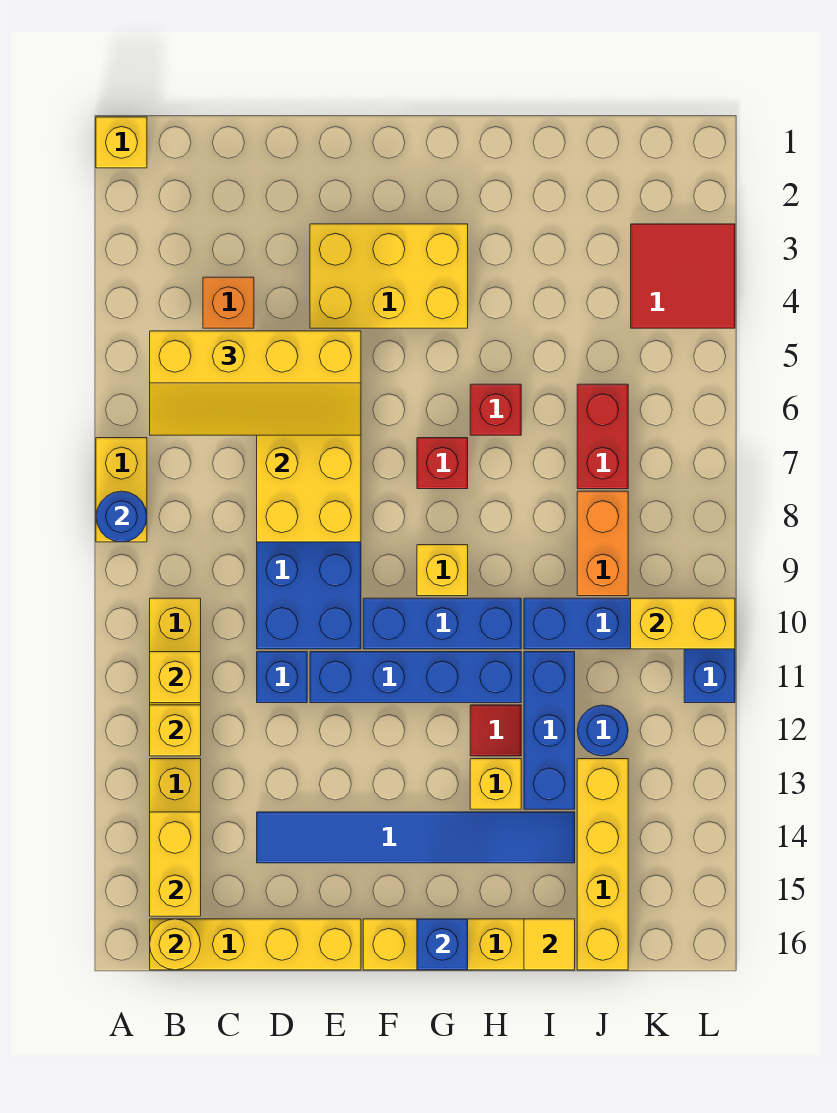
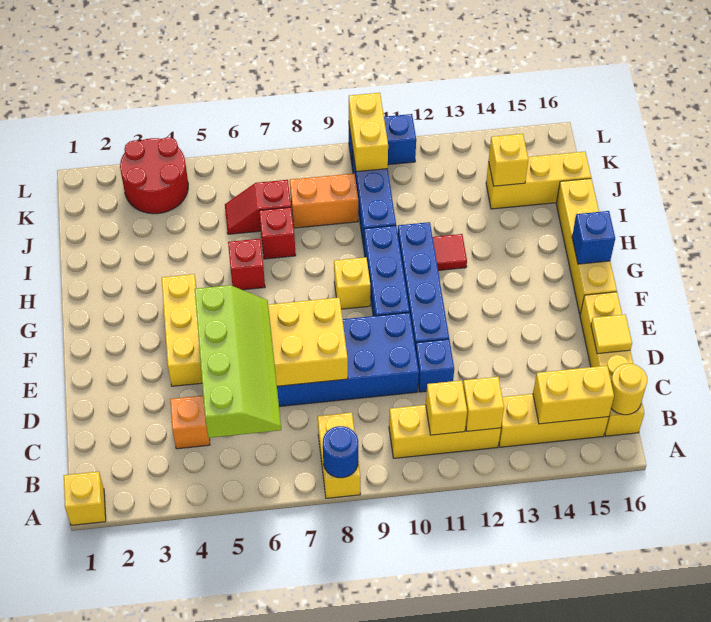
yellow brick A7:A8 level 1 -> yellow brick A8:B8 level 1
yellow slope B5:E6 level 3 top 5 -> lime slope B5:E6 level 3 top 5
blue tile D14:I14 level 1 -> none
yellow brick E3:G4 level 1 -> yellow brick E4:G4 level 1
red brick G7 level 1 -> red brick I7 level 1
yellow brick H13 level 1 -> yellow brick J14 level 2
blue brick I11:I13 level 1 -> none
yellow tile I16 level 2 -> yellow tile D16 level 2
red brick J6:J7 level 1 -> red slope J6:J7 level 1 top 7
blue round brick J12 level 1 -> none
yellow brick J13:J16 level 1 -> yellow brick J14:J16 level 1
red tile K3:L4 level 1 -> red round brick K3:L4 level 1

